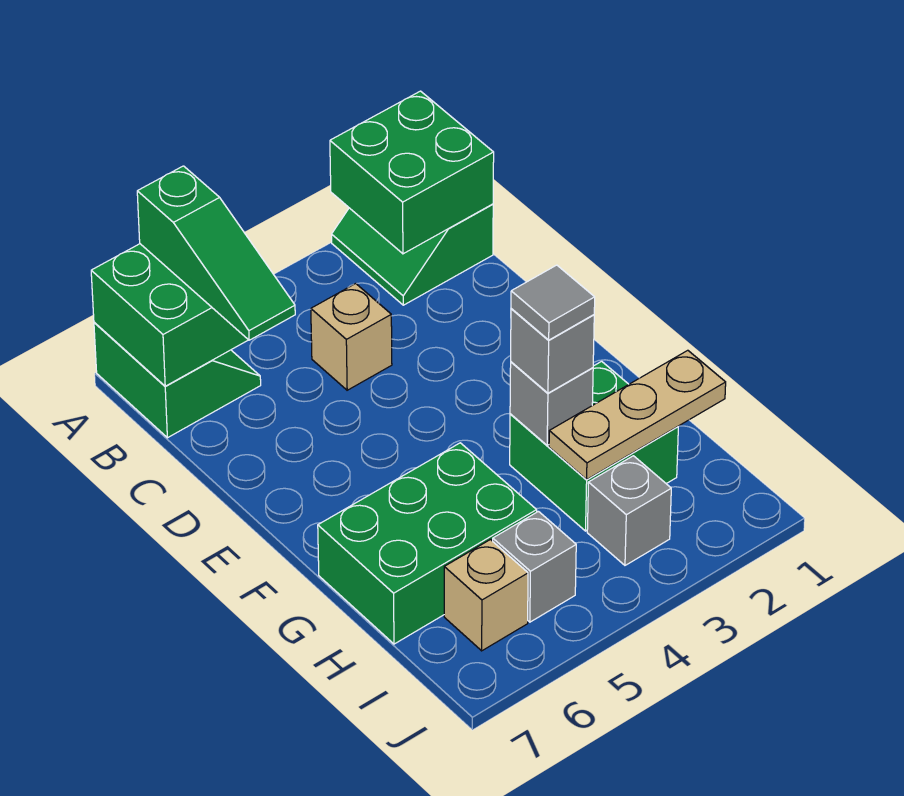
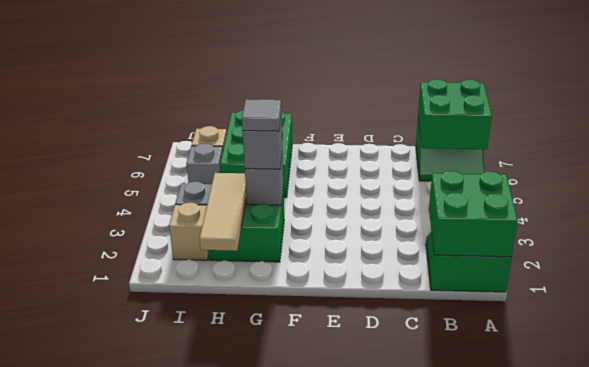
green slope A6:C6 level 3 top A -> none
tan brick C4 level 1 -> tan brick I2 level 1
tan plate H1:H3 level 2 -> tan tile H1:H3 level 2

